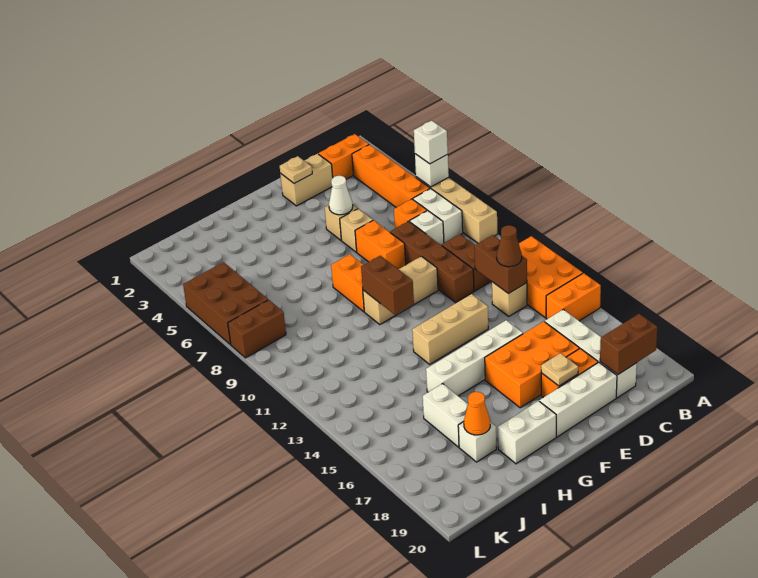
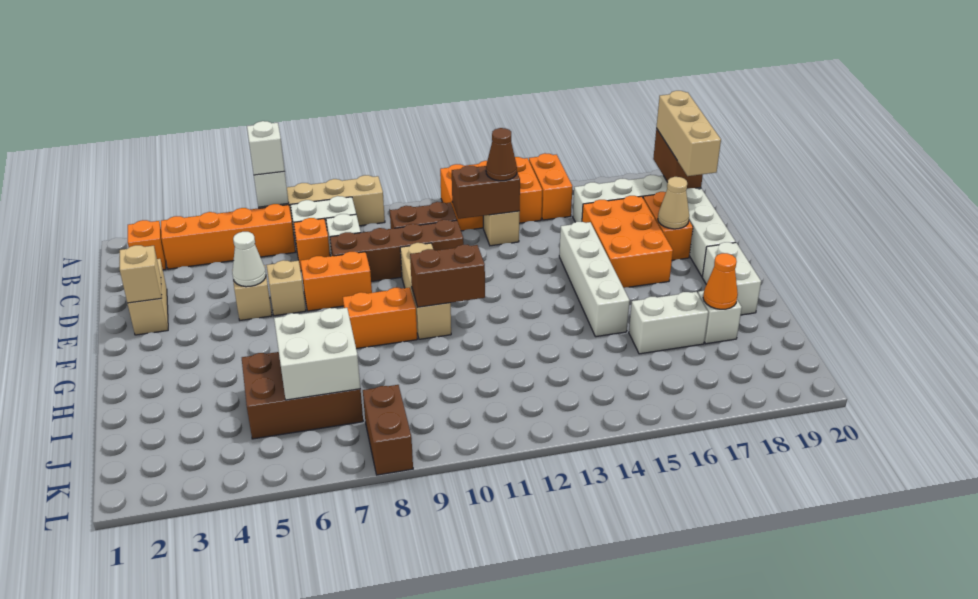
orange brick B2:C2 level 1 -> orange brick B2 level 1
tan plate E2 level 2 -> tan brick E2 level 2
tan brick E13:G13 level 1 -> tan brick B19:D19 level 3
tan plate E18 level 2 -> tan cone E18 level 2
none -> white brick I6:J7 level 2
brown brick K5:L7 level 1 -> brown brick I5:J7 level 1

